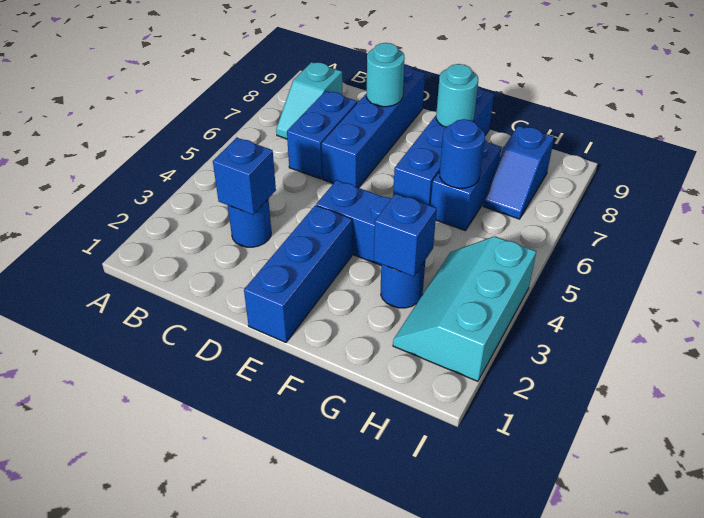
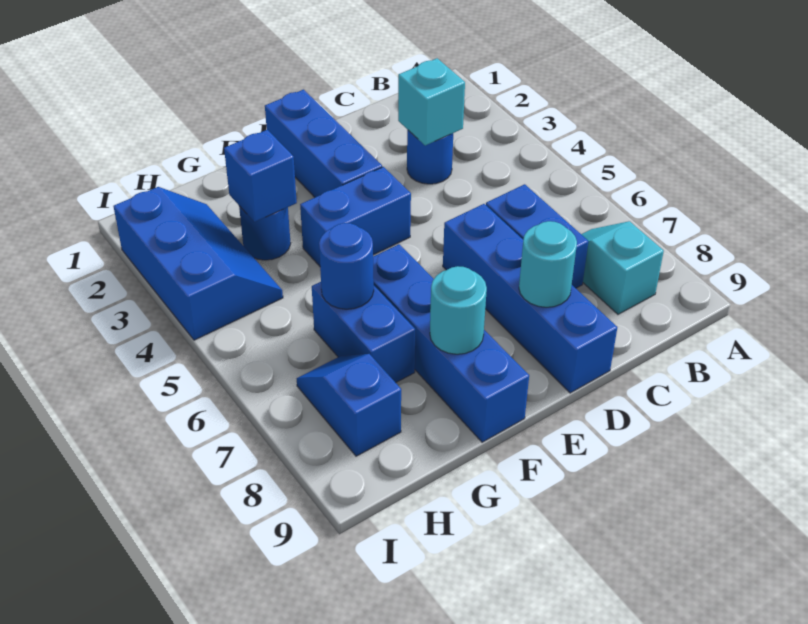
blue brick C3 level 2 -> cyan brick C3 level 2
cyan slope H2:I4 level 1 top I -> blue slope H2:I4 level 1 top I

